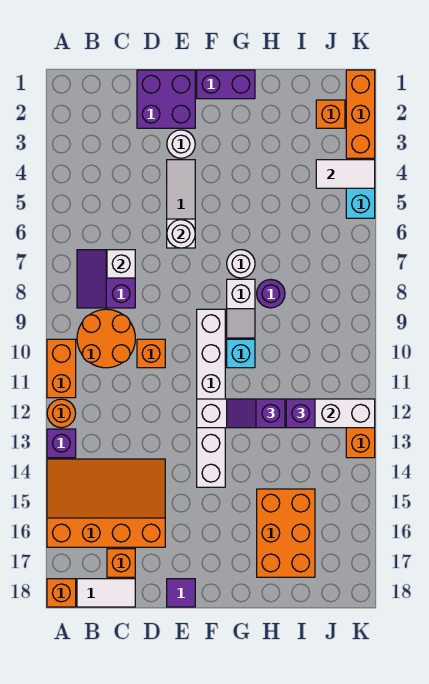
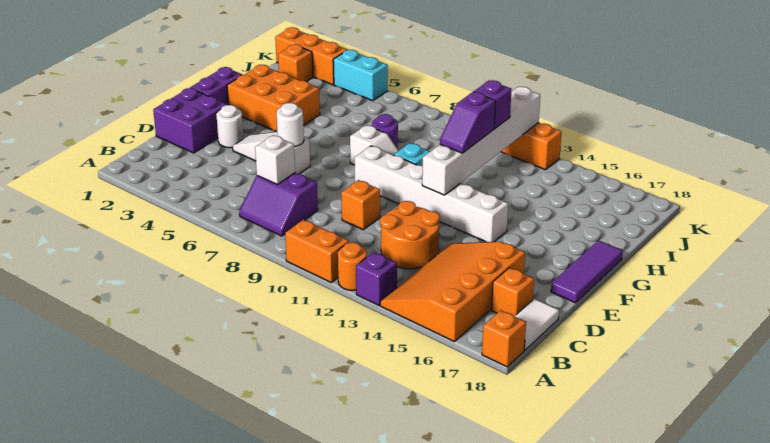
orange round brick B9:C10 level 1 -> orange round brick C12:D13 level 1
purple tile E18 level 1 -> purple tile E18:G18 level 1
white round brick G7 level 1 -> none
orange brick H15:I17 level 1 -> orange brick G2:H4 level 1
white tile J4:K4 level 2 -> none

